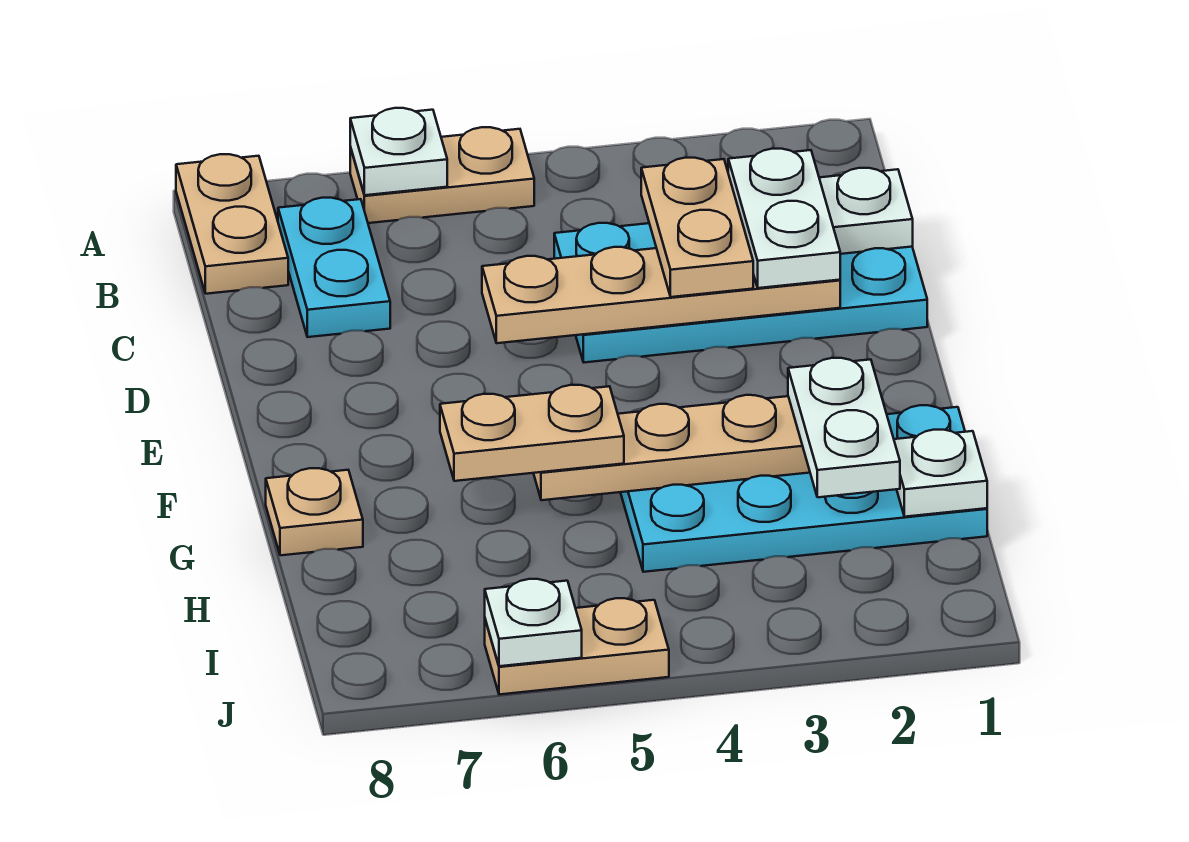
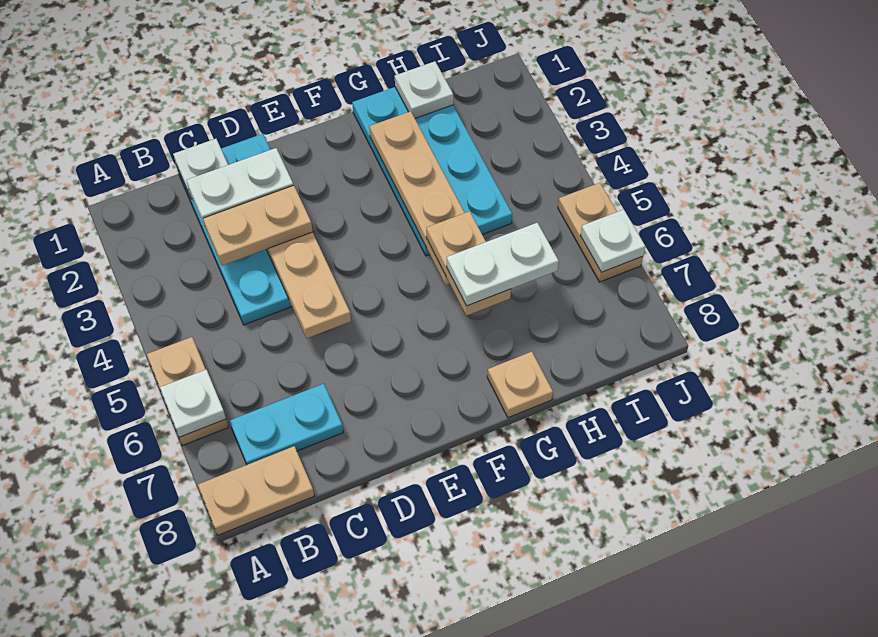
white plate G2:H2 level 3 -> white plate G6:H6 level 4

